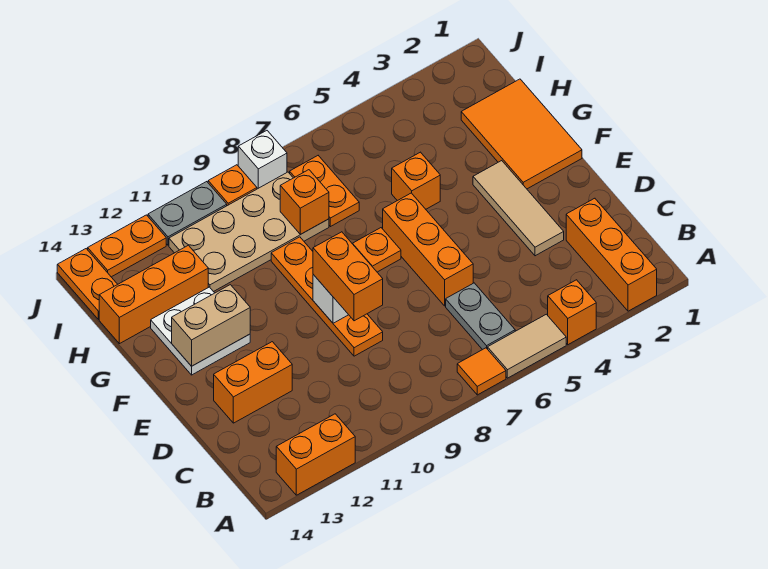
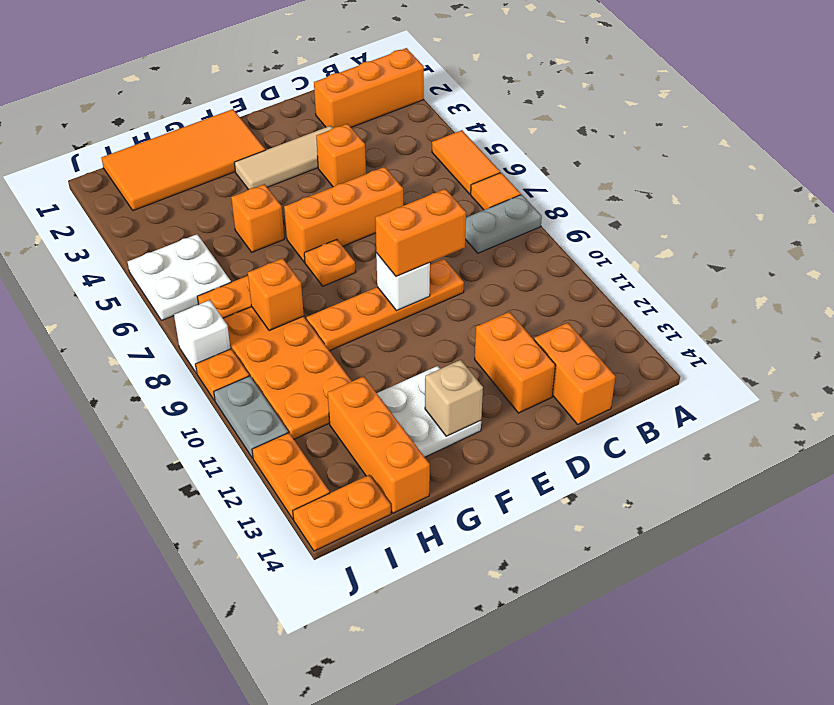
orange brick A4 level 1 -> orange brick D4 level 1
tan tile A5:A6 level 1 -> orange tile A5:A6 level 1
orange brick A12:A13 level 1 -> orange brick C13:C14 level 1
grey plate B6:C6 level 1 -> grey plate A8:B8 level 1
orange tile F1:H2 level 1 -> orange tile F1:I2 level 1
tan brick F12:F13 level 2 -> tan brick F13 level 2
tan plate H8:I11 level 1 -> orange plate H8:I11 level 1
none -> white plate I5:J6 level 1

